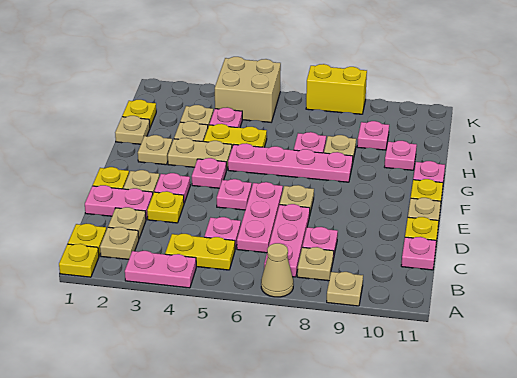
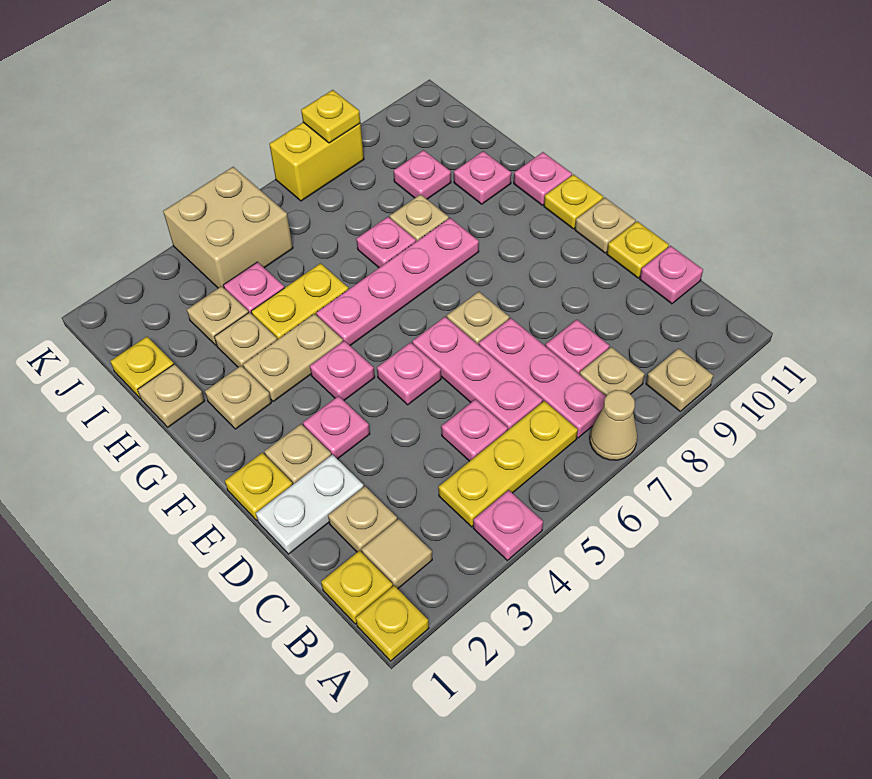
pink plate A3:A4 level 1 -> pink plate A4 level 1
tan plate B2 level 1 -> tan tile B2 level 1
yellow plate B4:B5 level 1 -> yellow plate B4:B6 level 1
pink plate D1:D2 level 1 -> white plate D1:D2 level 1
yellow plate D3 level 1 -> yellow plate K8 level 2

